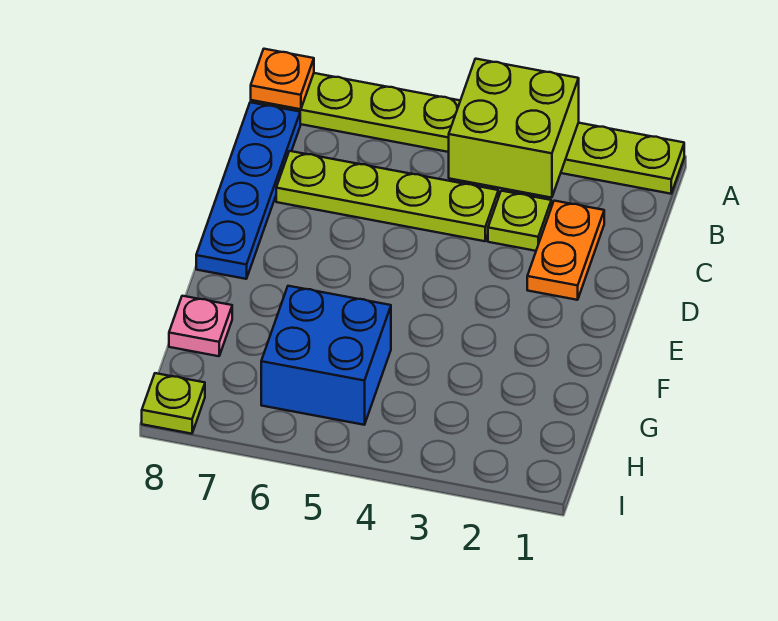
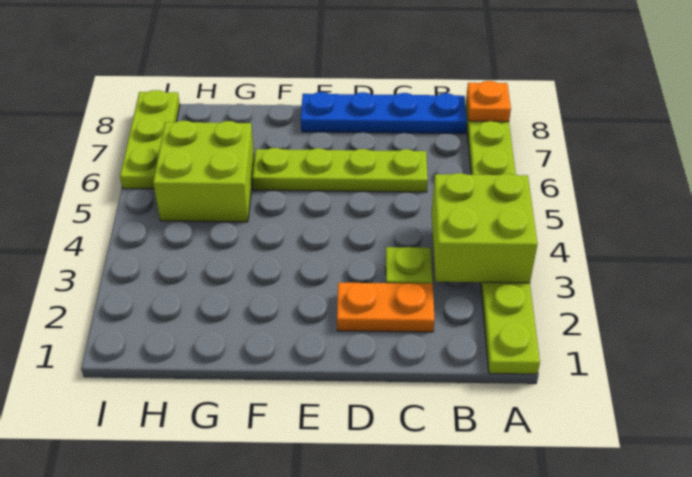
lime plate C4:C7 level 1 -> lime plate C6:F6 level 1
blue brick G5:H6 level 1 -> lime brick G5:H6 level 1
pink plate G8 level 1 -> none
lime plate I8 level 1 -> lime plate I6:I8 level 1

